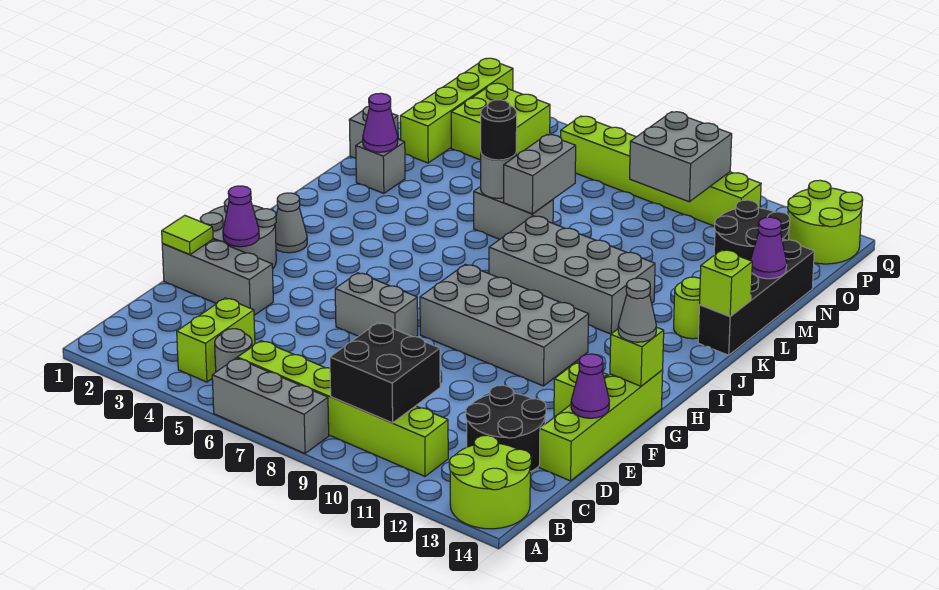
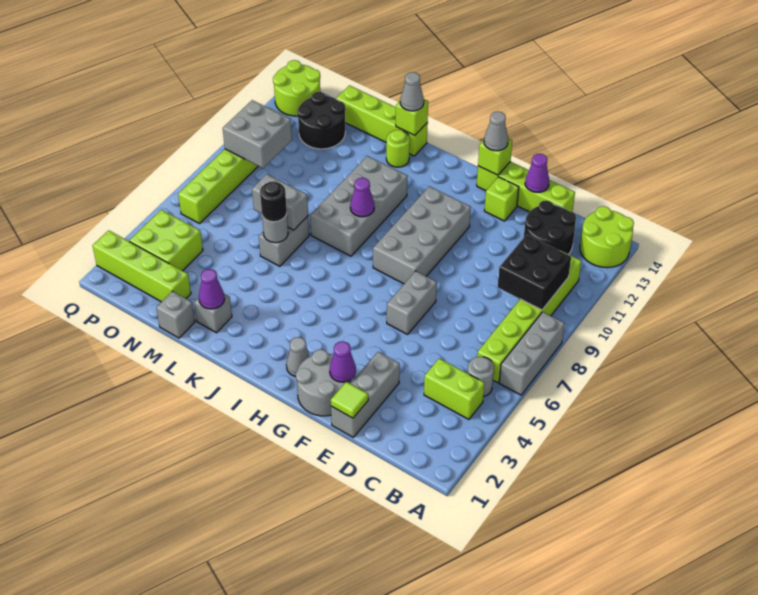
black brick K14:N14 level 1 -> lime brick K14:N14 level 1
none -> grey cone K14 level 3
purple cone M14 level 2 -> purple cone J9 level 2

